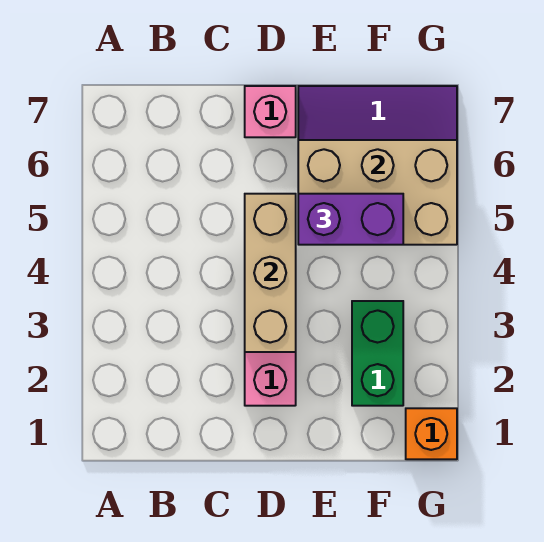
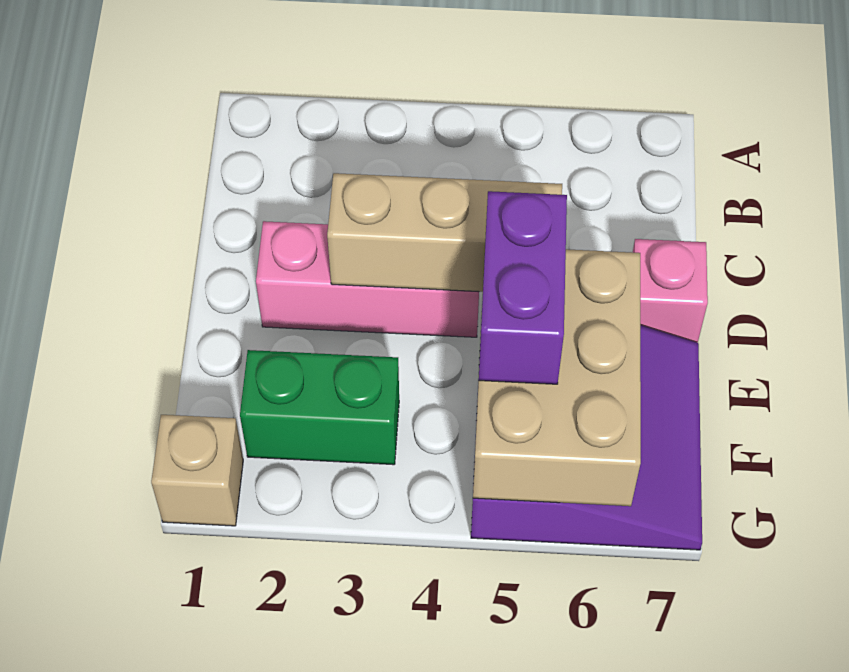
orange brick G1 level 1 -> tan brick G1 level 1

